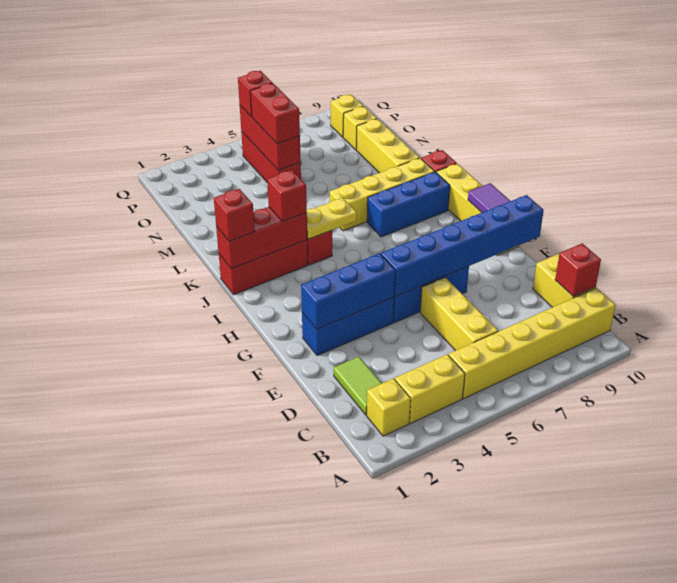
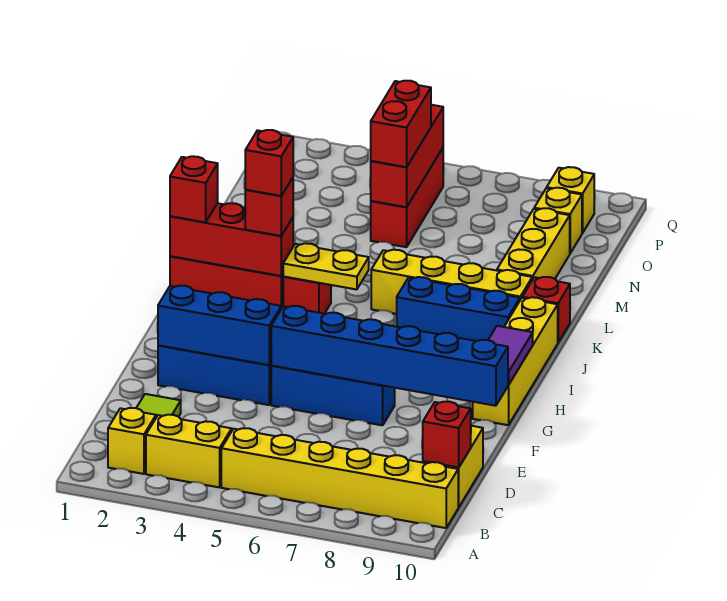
yellow brick C6:E6 level 1 -> none
red brick P5 level 3 -> red brick J3 level 4

